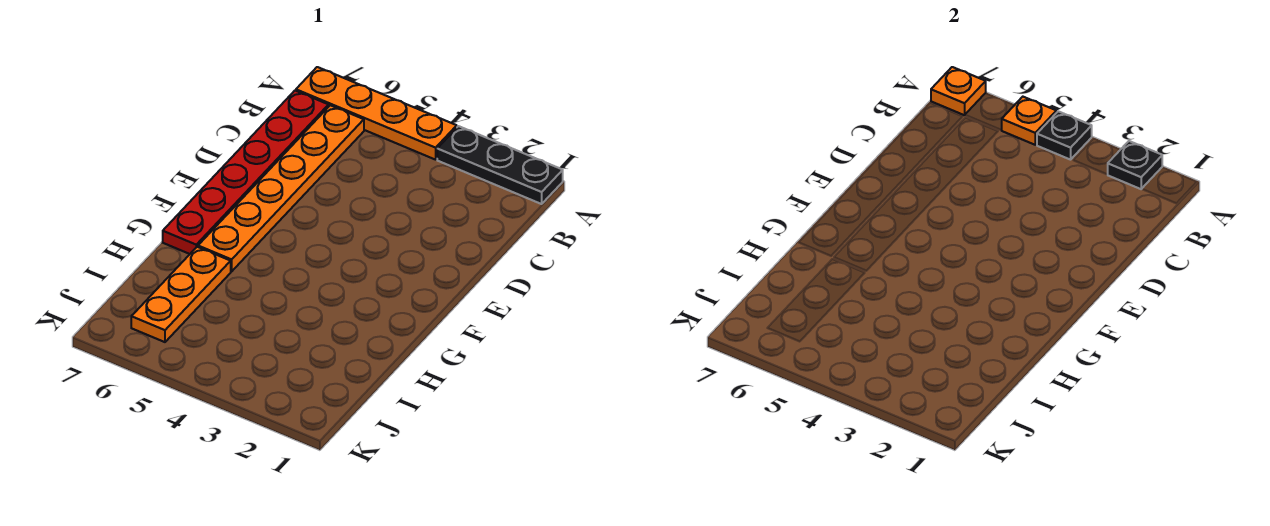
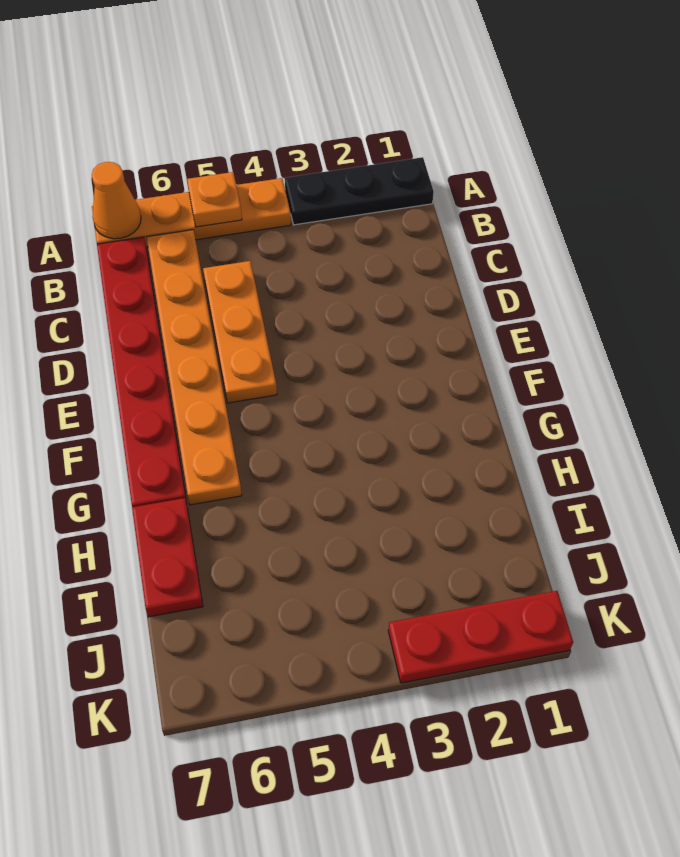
black plate A2 level 2 -> none
black plate A4 level 2 -> none
orange plate A7 level 2 -> orange cone A7 level 2
orange plate H6:J6 level 1 -> orange plate C5:E5 level 1
none -> red plate H7:I7 level 1
none -> red plate K1:K3 level 1

